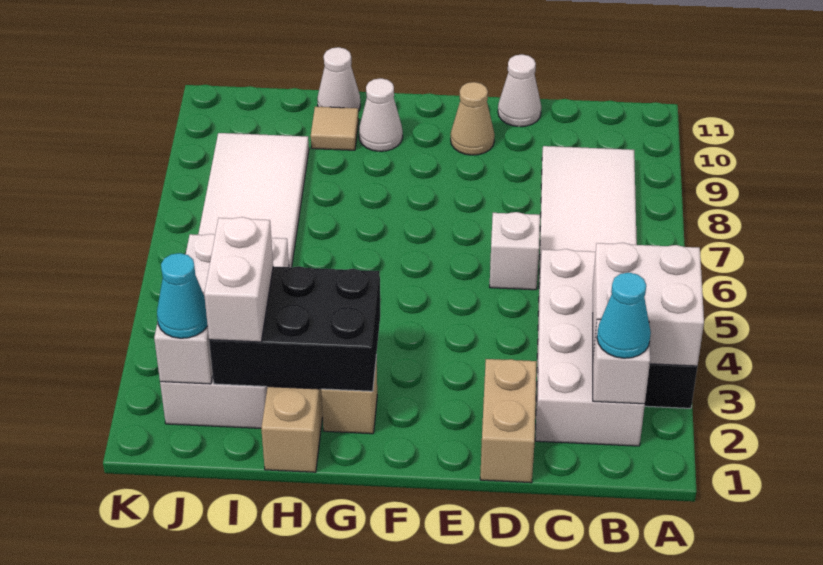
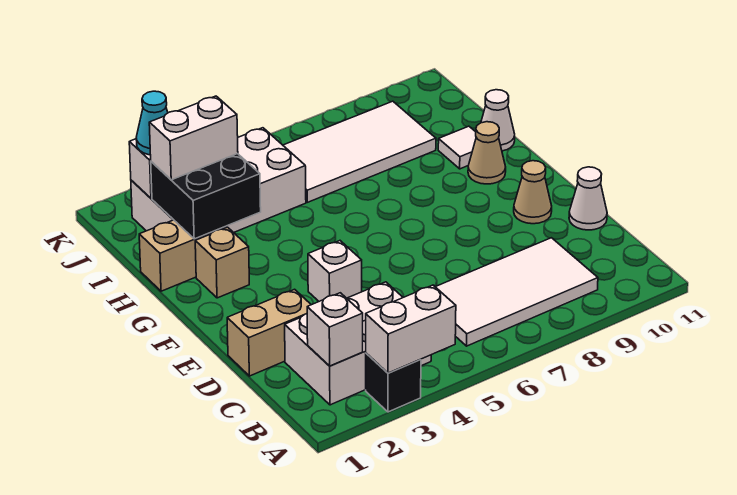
white brick A3:B4 level 2 -> white brick A3:A4 level 2
white brick B2:C5 level 1 -> white brick B2:C4 level 1
cyan cone B2 level 3 -> none
white brick D6 level 1 -> white brick E4 level 1
black brick G2:I3 level 2 -> black brick H2:I3 level 2
white cone G10 level 1 -> tan cone G10 level 1
tan tile H10 level 1 -> white tile H10 level 1

